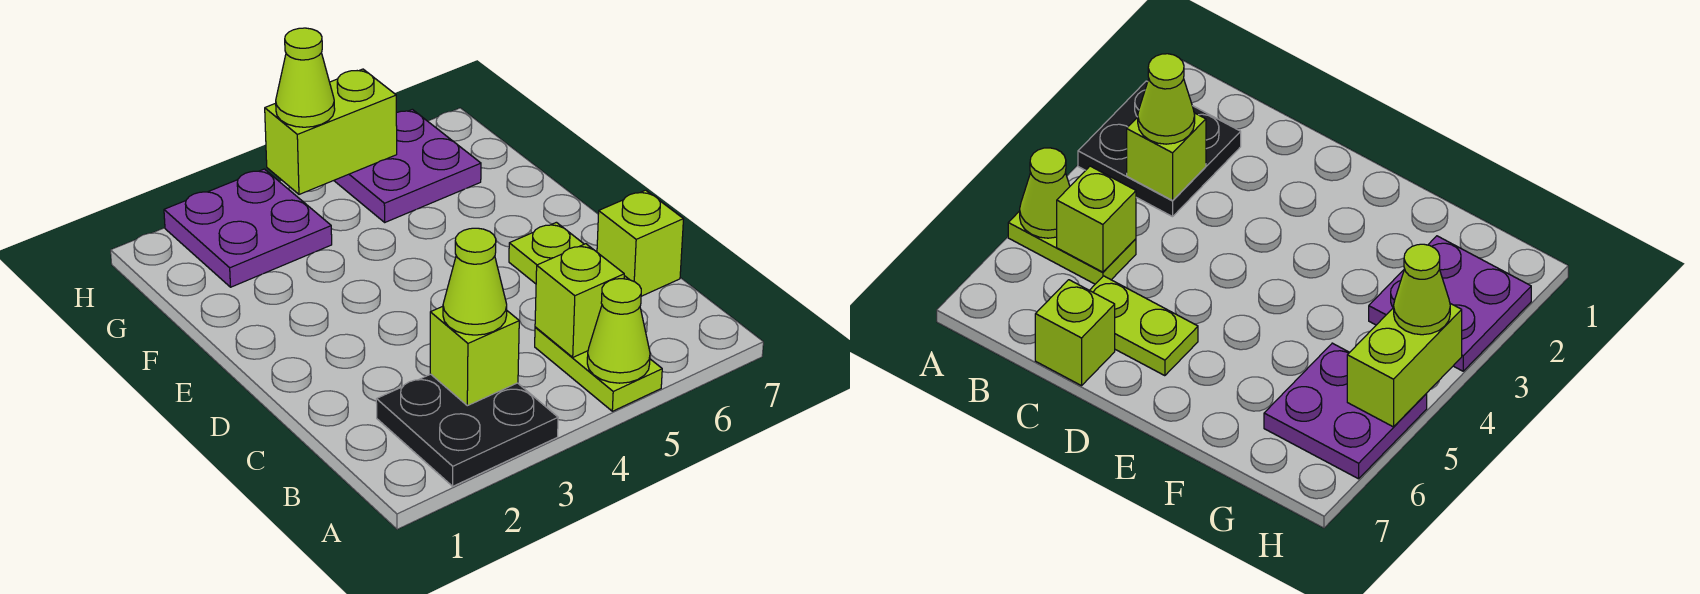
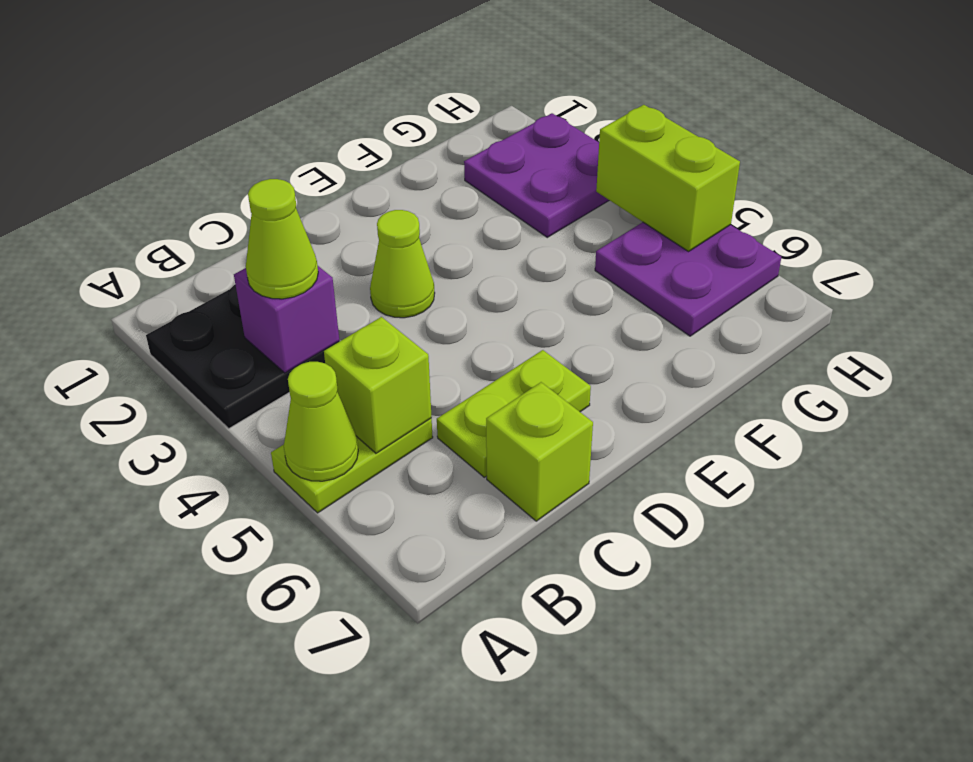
lime brick B3 level 2 -> purple brick B3 level 2
lime cone H4 level 3 -> lime cone D3 level 1

